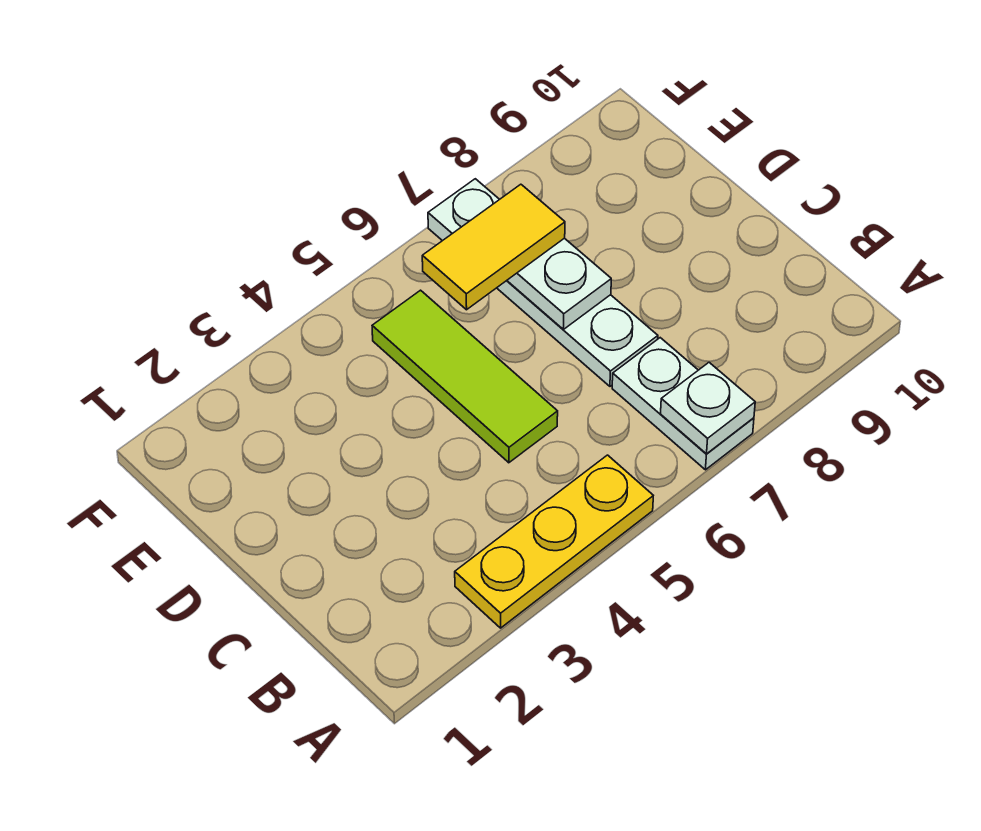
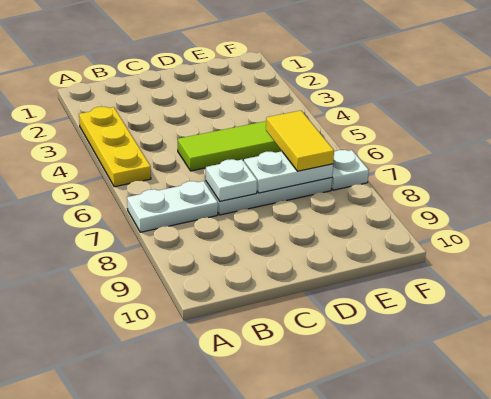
white plate A7 level 2 -> white plate C7 level 2

